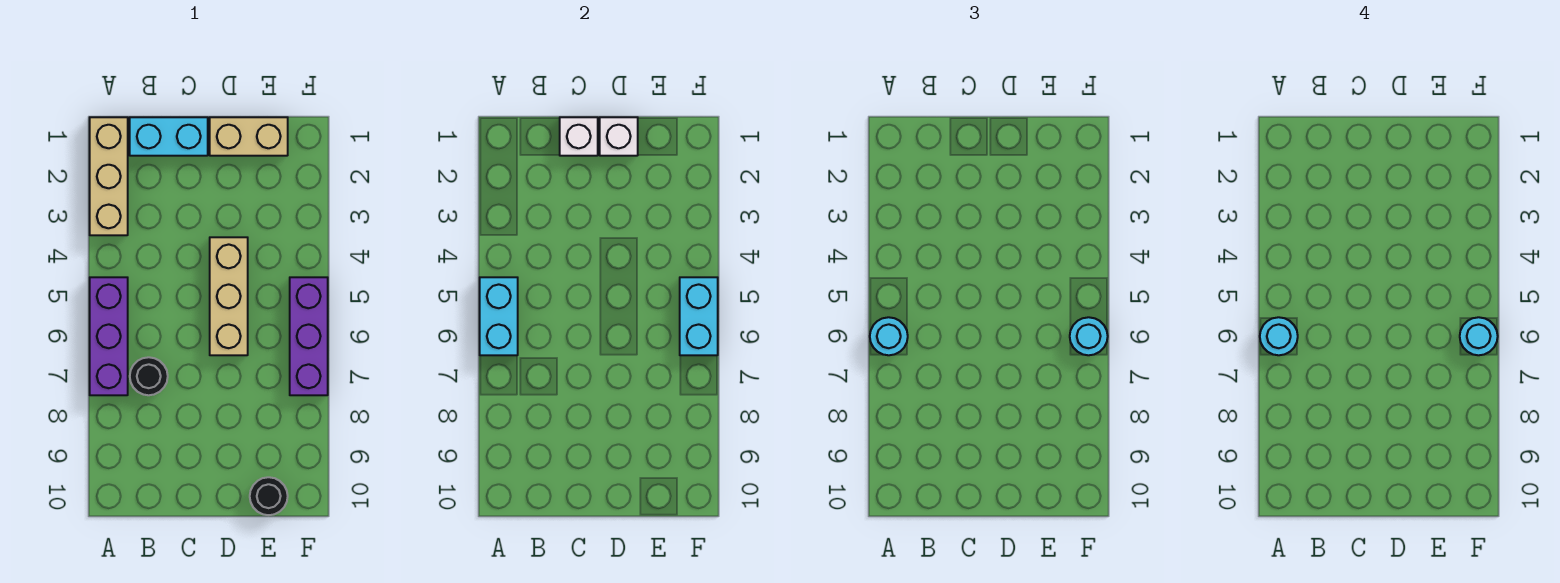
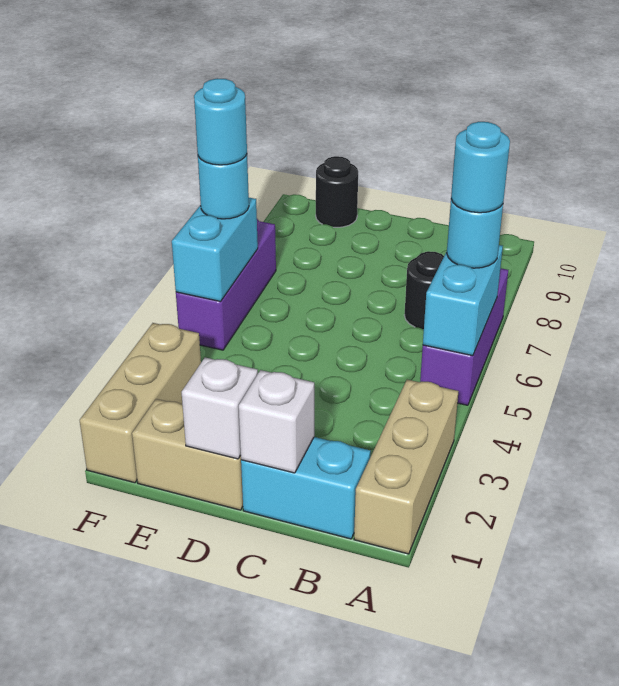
tan brick D4:D6 level 1 -> tan brick F1:F3 level 1

